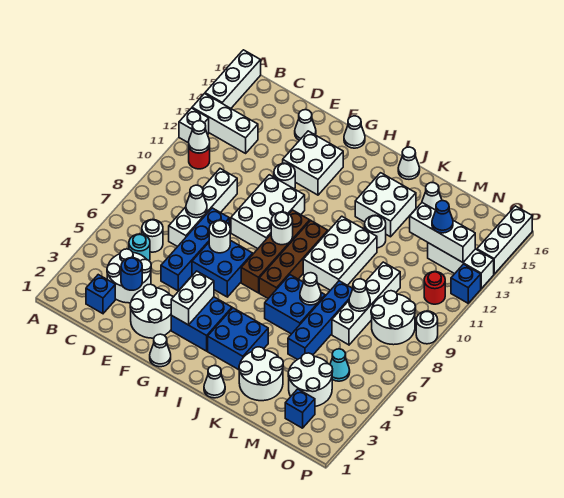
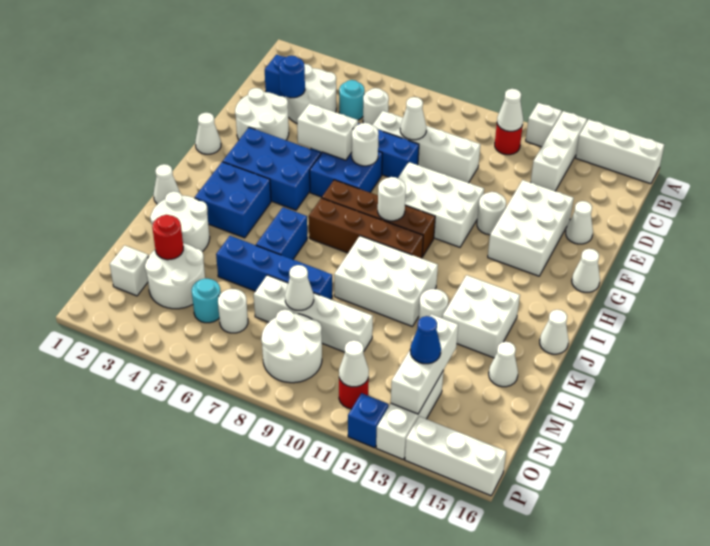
white brick F13:G14 level 1 -> white brick E13:G14 level 1
blue brick G3:H4 level 1 -> blue brick G3:H5 level 1
white brick G3:G4 level 2 -> white brick F5:F6 level 2
blue brick J6:K7 level 1 -> blue brick J6:K6 level 1
white cone K7 level 2 -> white cone O11 level 2
none -> red round brick M3 level 2
blue brick N2 level 1 -> white brick N2 level 1
cyan cone N5 level 1 -> cyan round brick N5 level 1
white round brick P9 level 1 -> white round brick N6 level 1

